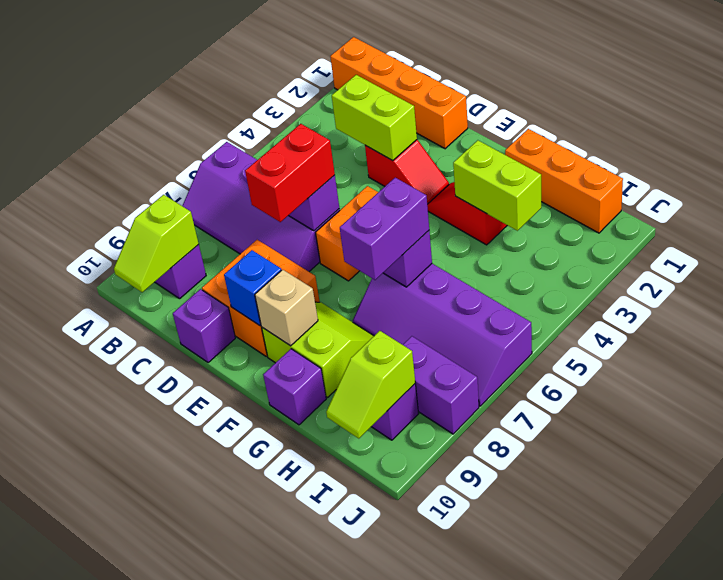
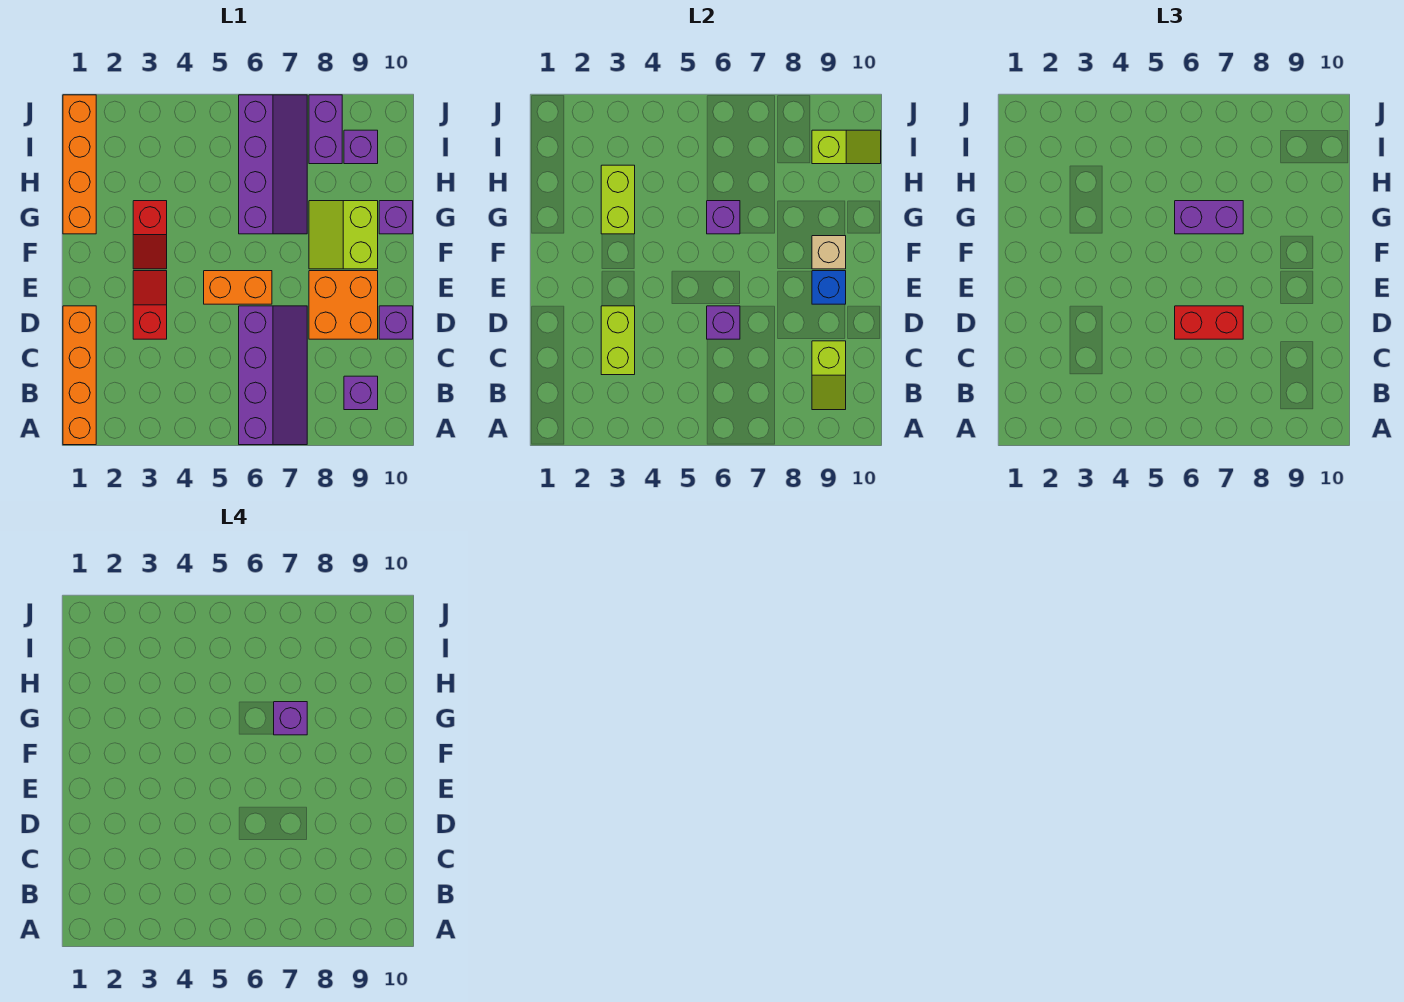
lime slope B9:B10 level 2 top 9 -> lime slope B9:C9 level 2 top C
orange brick G1:I1 level 1 -> orange brick G1:J1 level 1
none -> purple brick G7 level 4

